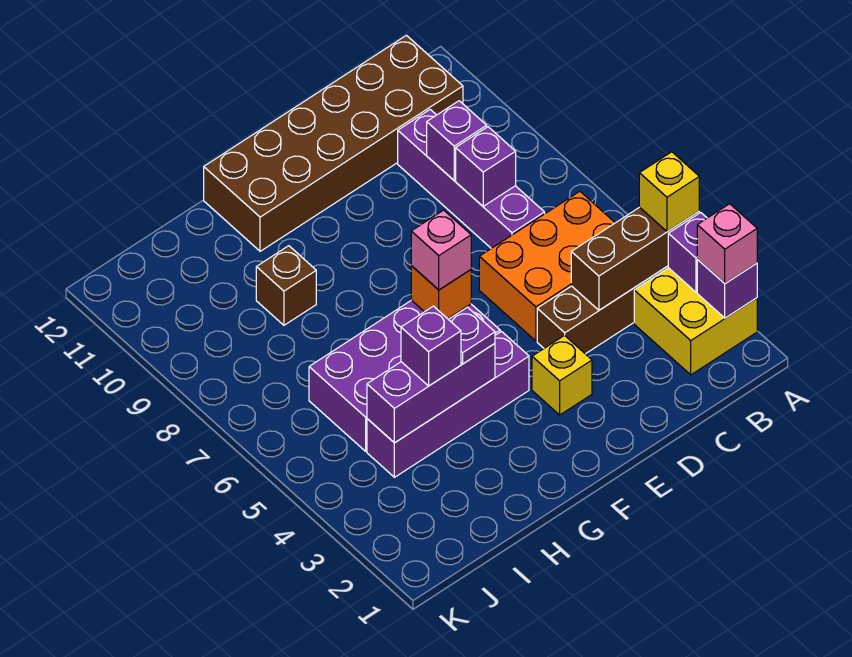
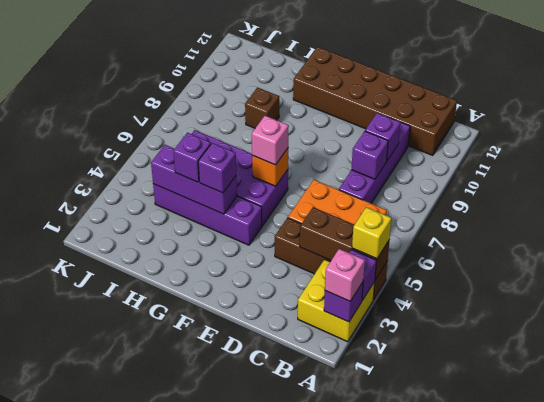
yellow brick E3 level 1 -> none
purple plate G4 level 3 -> purple brick G4 level 3

